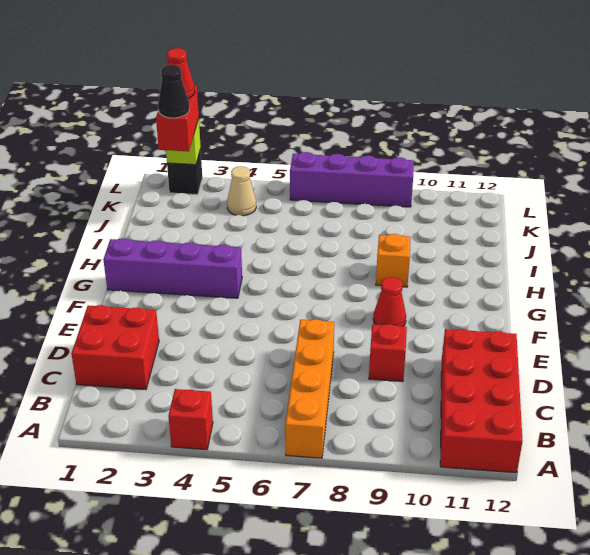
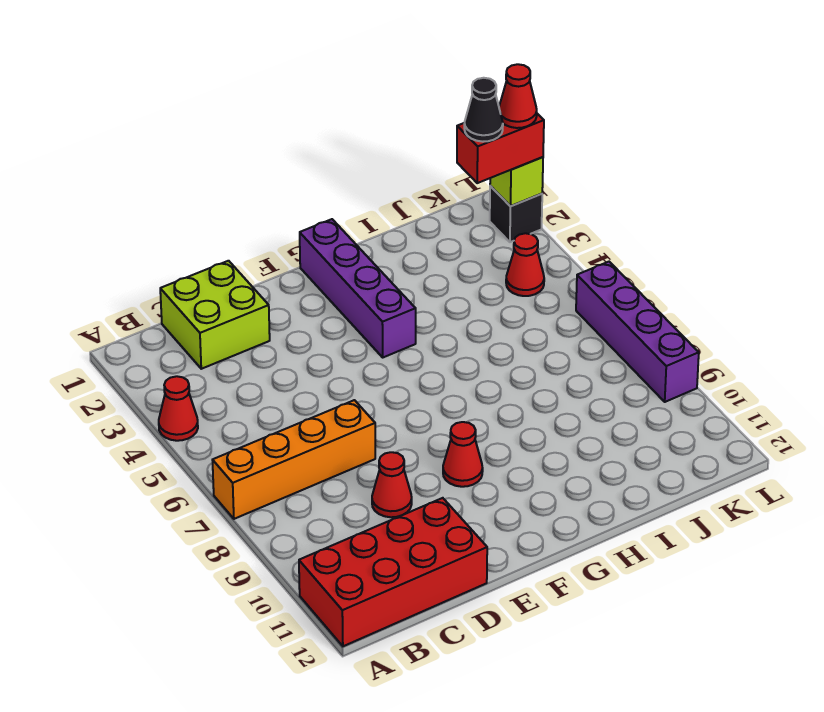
red brick A4 level 1 -> red cone A4 level 1
red brick C1:D2 level 1 -> lime brick C1:D2 level 1
red brick D9 level 1 -> red cone D9 level 1
orange brick H9 level 1 -> none
tan cone K4 level 1 -> red cone K4 level 1

